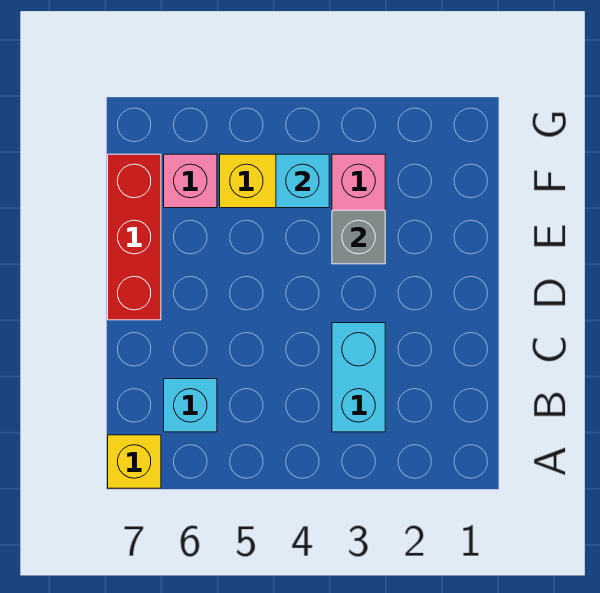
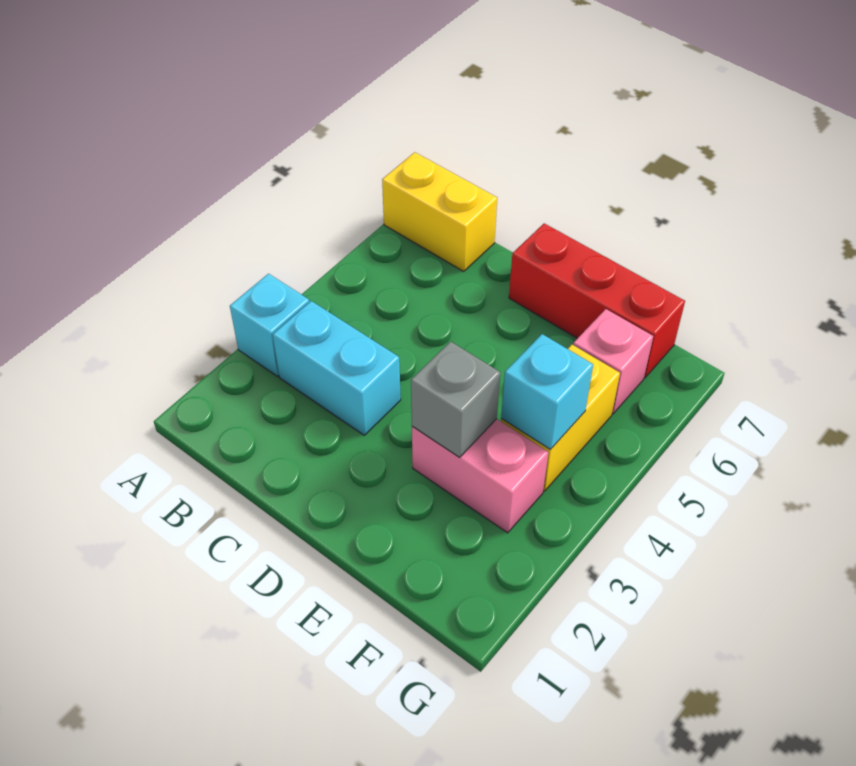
yellow brick A7 level 1 -> yellow brick A7:B7 level 1
cyan brick B6 level 1 -> cyan brick A3 level 1

